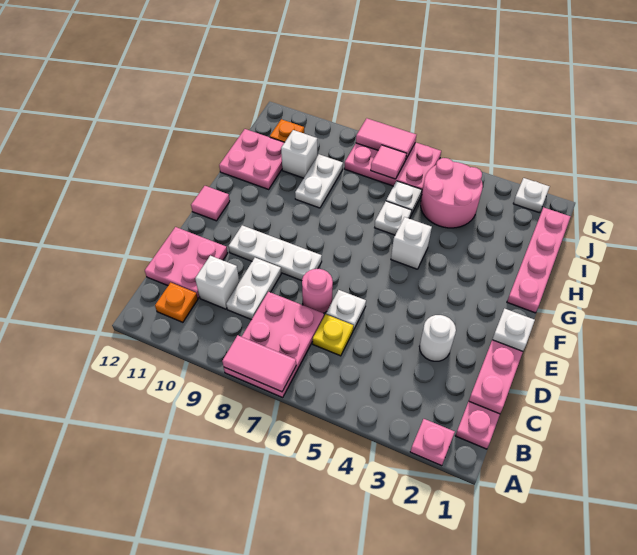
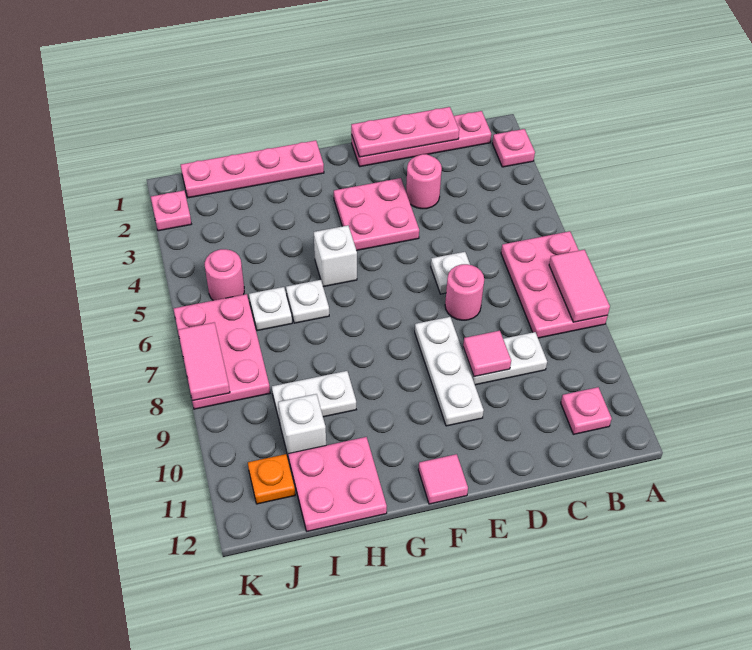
pink plate A7:C8 level 1 -> pink plate A6:B8 level 1
orange plate B11 level 1 -> pink plate B11 level 1
yellow plate C6 level 1 -> none
white brick C10 level 1 -> none
pink plate C11:D12 level 1 -> pink plate E3:F4 level 1
white round brick D3 level 1 -> pink round brick D3 level 1
white plate E1 level 3 -> none
pink round brick I4:J5 level 1 -> pink round brick J5 level 1
pink tile J7 level 2 -> pink tile D9 level 2
white plate K2 level 1 -> pink plate K2 level 1

